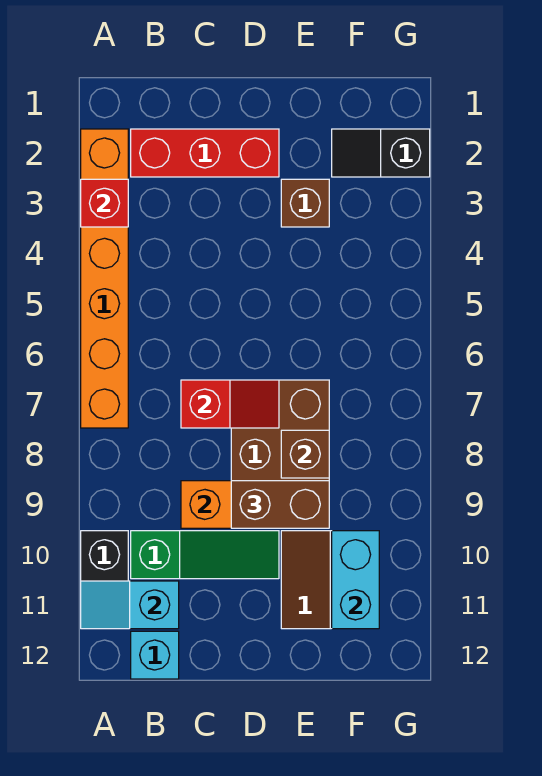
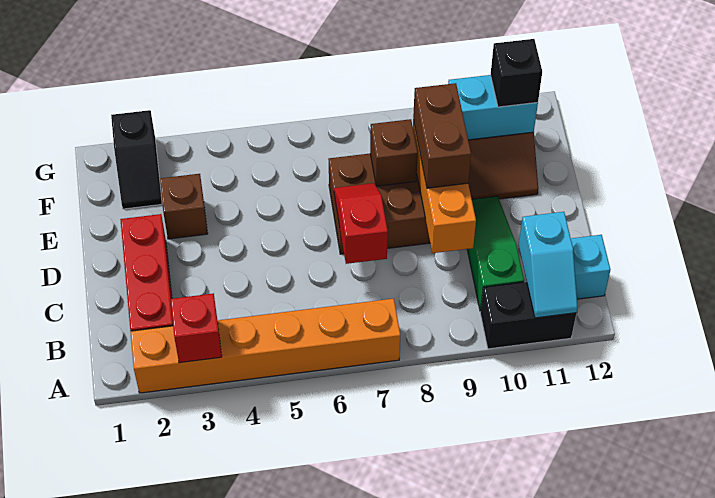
none -> black brick F11 level 3

